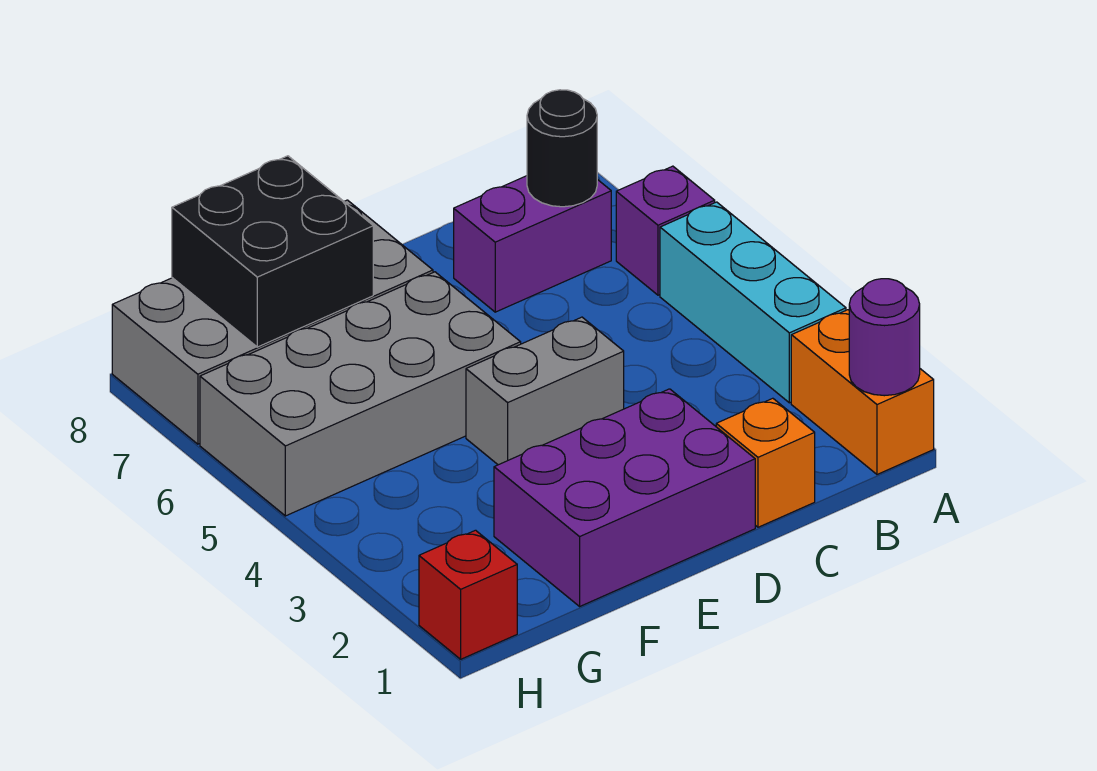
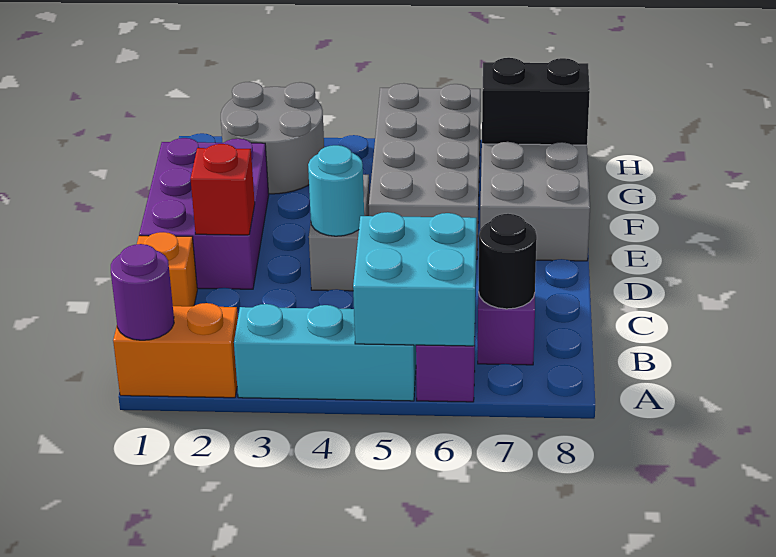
none -> cyan brick A5:B6 level 2
none -> cyan round brick D4 level 2
black brick F7:G8 level 2 -> black brick G7:G8 level 2
none -> grey round brick G2:H3 level 1
red brick H1 level 1 -> red brick D2 level 2

